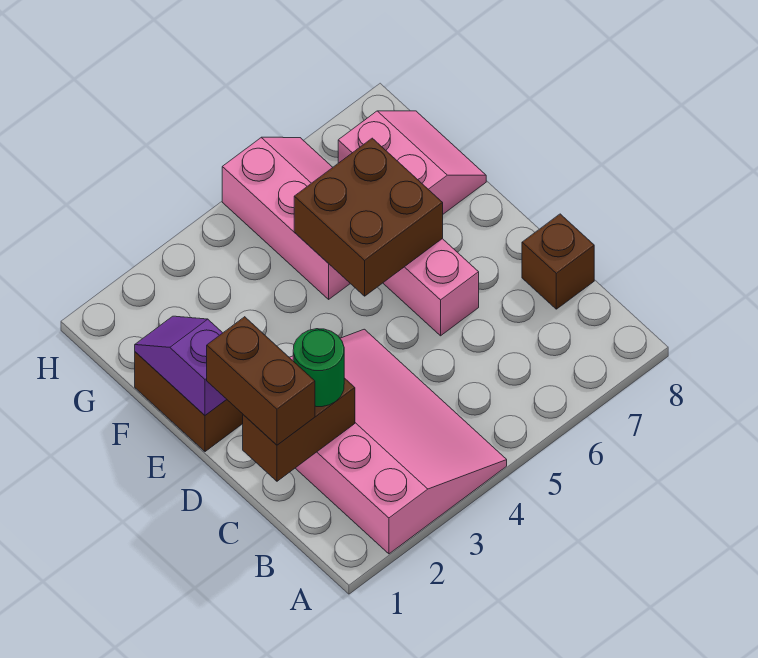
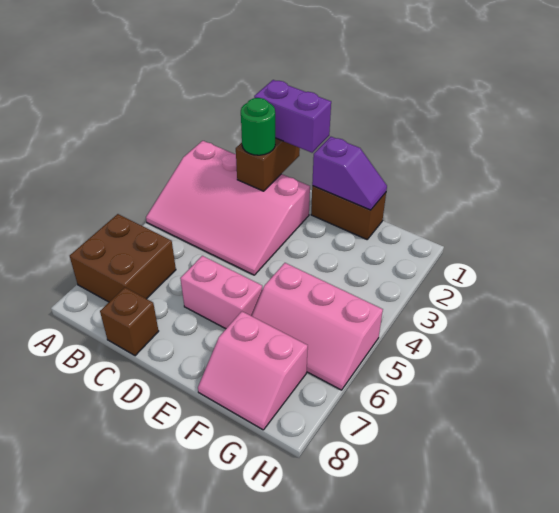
brown brick C1:D1 level 3 -> purple brick C1:D1 level 3
brown brick E5:F6 level 2 -> brown brick A6:B7 level 1

